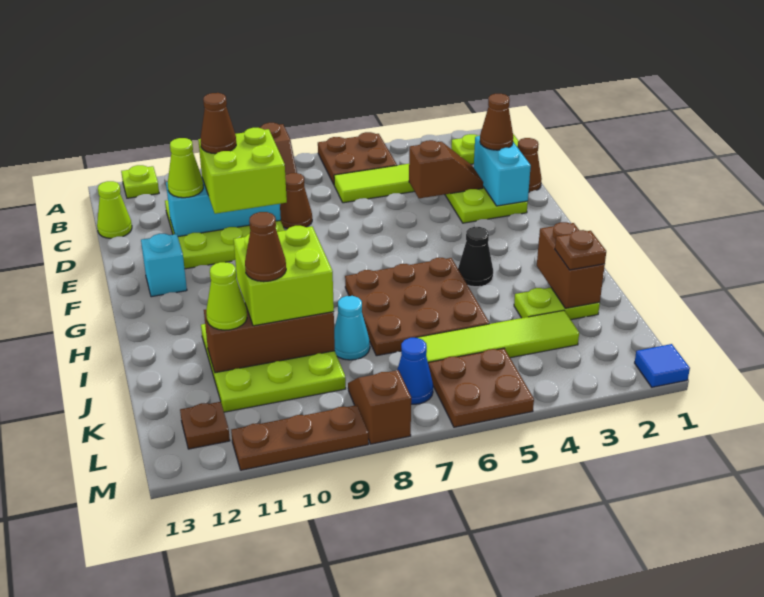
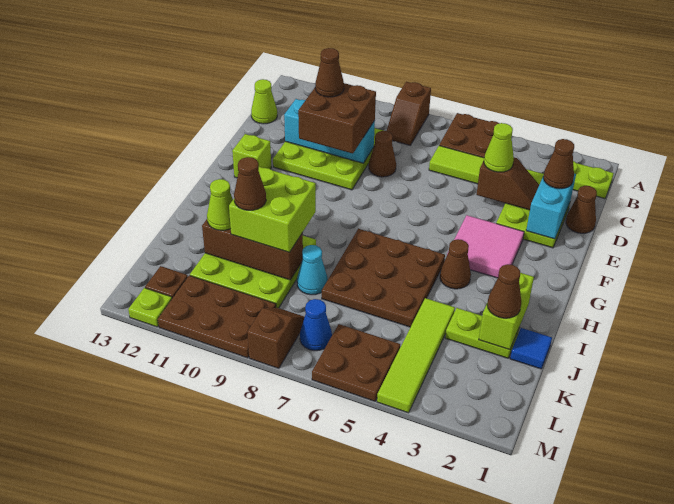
lime plate A12 level 1 -> lime plate M12 level 1
lime brick D9:E10 level 3 -> brown brick D9:E10 level 3
lime cone D11 level 3 -> lime cone D4 level 3
none -> pink tile F3:G4 level 1
cyan brick F12 level 1 -> lime brick F12 level 1
black cone H4 level 1 -> brown cone H4 level 1
brown brick I2:J2 level 2 -> lime brick I2:J2 level 2
brown plate J2 level 3 -> brown cone J2 level 3
lime tile K3:K6 level 1 -> lime tile J4:M4 level 1
blue tile M1 level 1 -> blue tile J1 level 1
brown plate M9:M11 level 1 -> brown plate L9:M11 level 1

